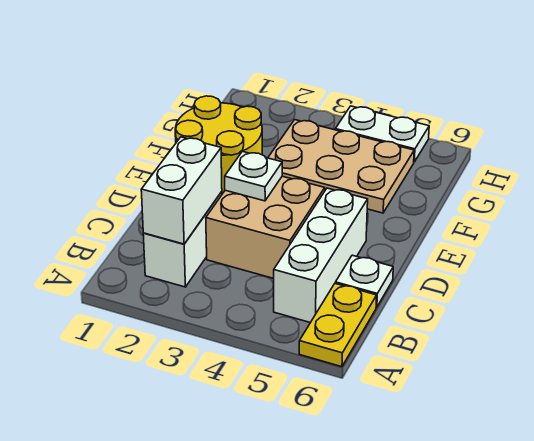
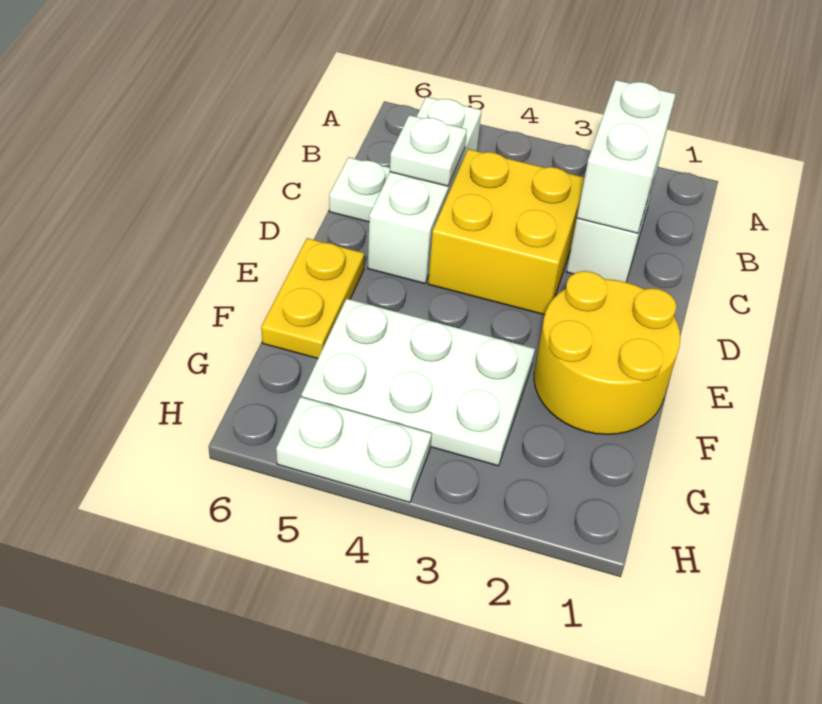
yellow plate A6:B6 level 1 -> yellow plate E6:F6 level 1
tan brick C3:D4 level 1 -> yellow brick C3:D4 level 1
white plate D3 level 2 -> white plate C5 level 2
tan plate F3:G5 level 1 -> white plate F3:G5 level 1

